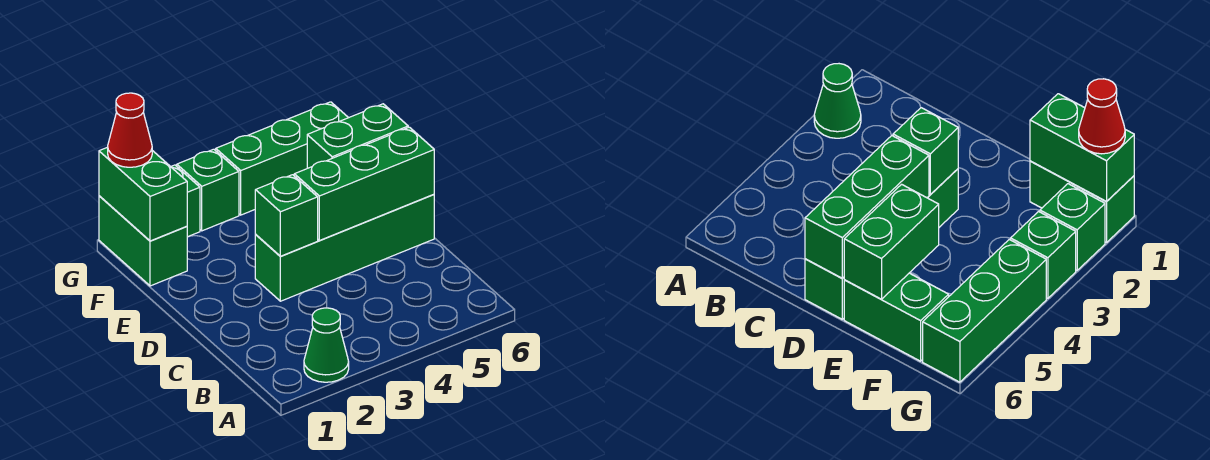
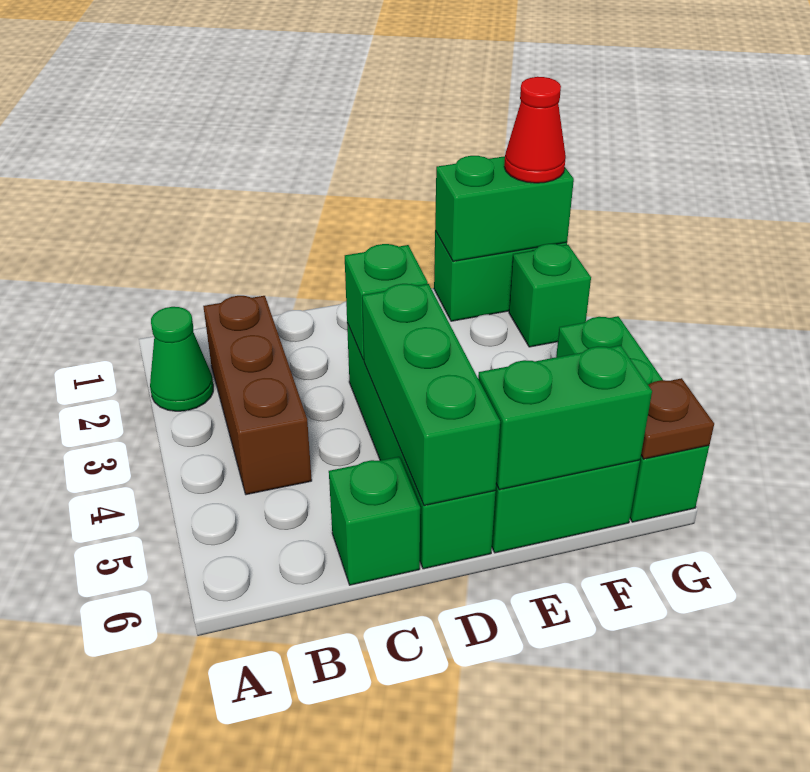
none -> brown brick B2:B4 level 1
green brick E5:E6 level 2 -> green brick E6:F6 level 2
green brick G3 level 1 -> green brick C6 level 1
none -> brown plate G6 level 2

